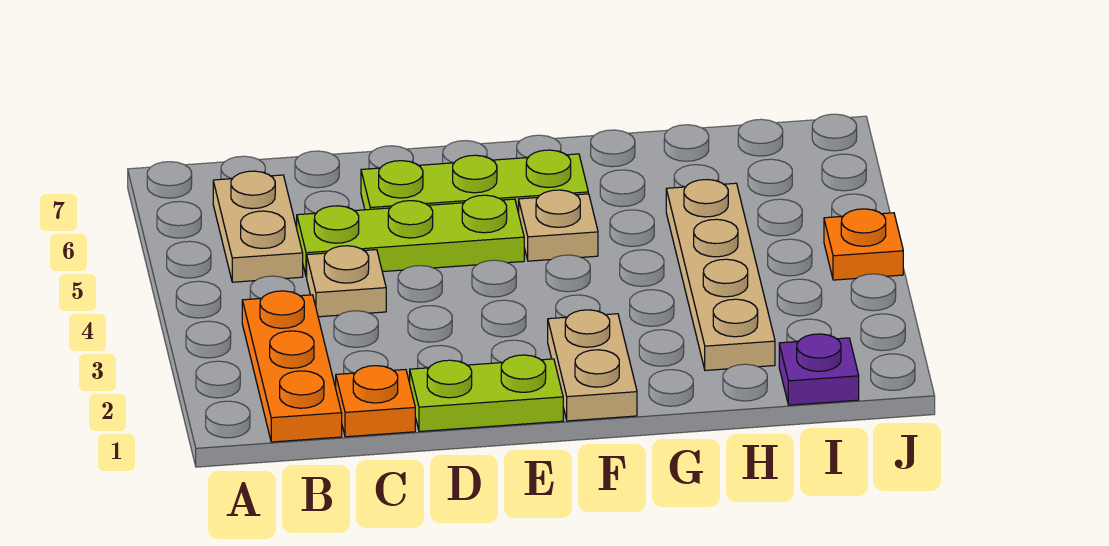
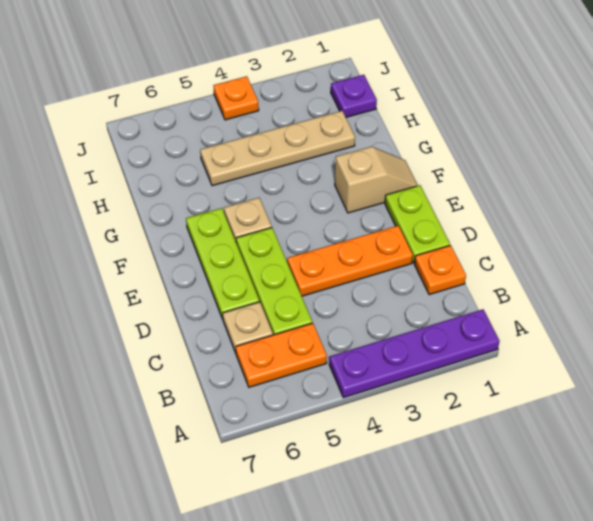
none -> purple plate A1:A4 level 1
orange plate B1:B3 level 1 -> orange plate D2:D4 level 1
tan plate B5:B6 level 1 -> orange plate B5:B6 level 1
tan plate C4 level 1 -> tan plate C6 level 1
tan plate F1:F2 level 1 -> tan slope F1:F2 level 1 top 2

